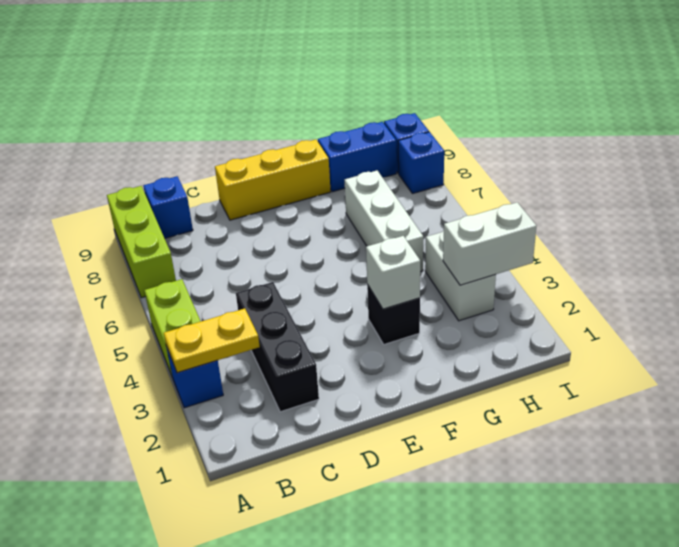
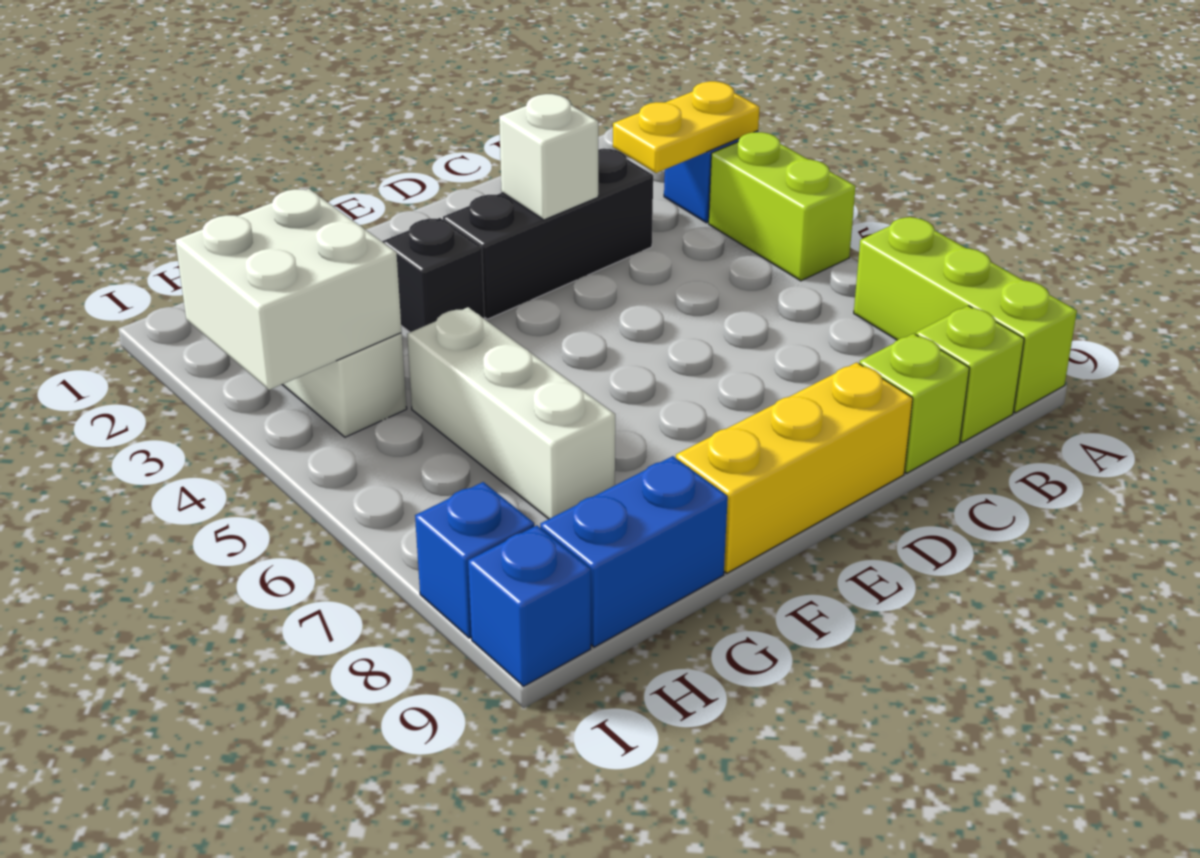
blue brick B9 level 1 -> lime brick B9 level 1
black brick C2:C4 level 1 -> black brick C3:E3 level 1
none -> lime brick C9 level 1
white brick F3 level 2 -> white brick D3 level 2
white brick H3:I3 level 2 -> white brick H3:I4 level 2

